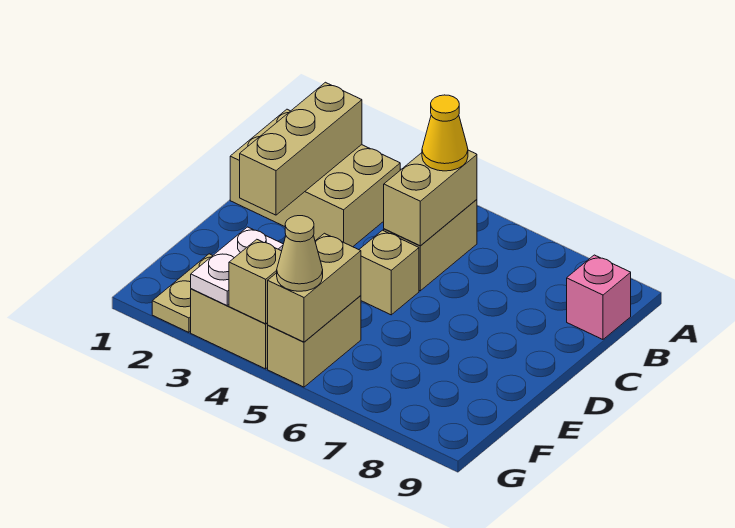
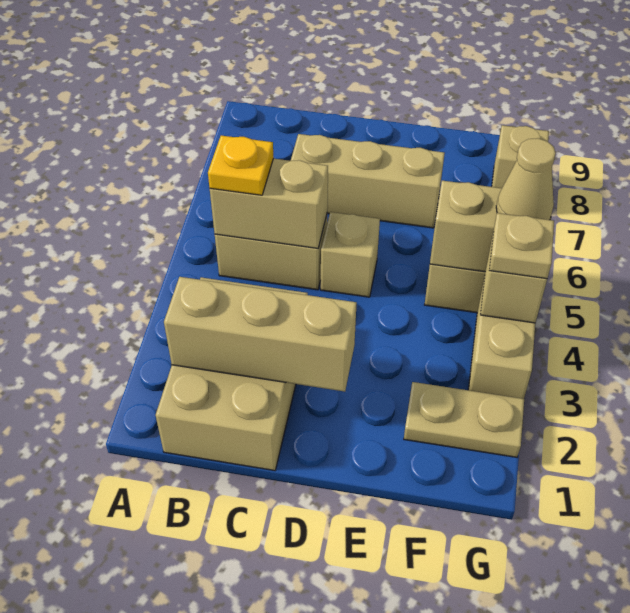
yellow cone B5 level 3 -> yellow plate B5 level 3
pink brick B9 level 1 -> none
none -> tan brick C7:E7 level 1
white plate F3:G3 level 2 -> none
none -> tan plate G4 level 3
none -> tan brick G8 level 1

